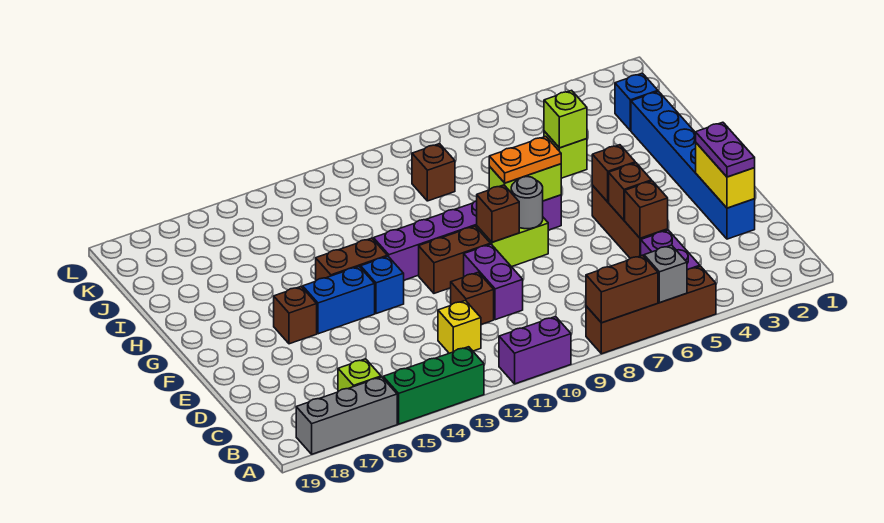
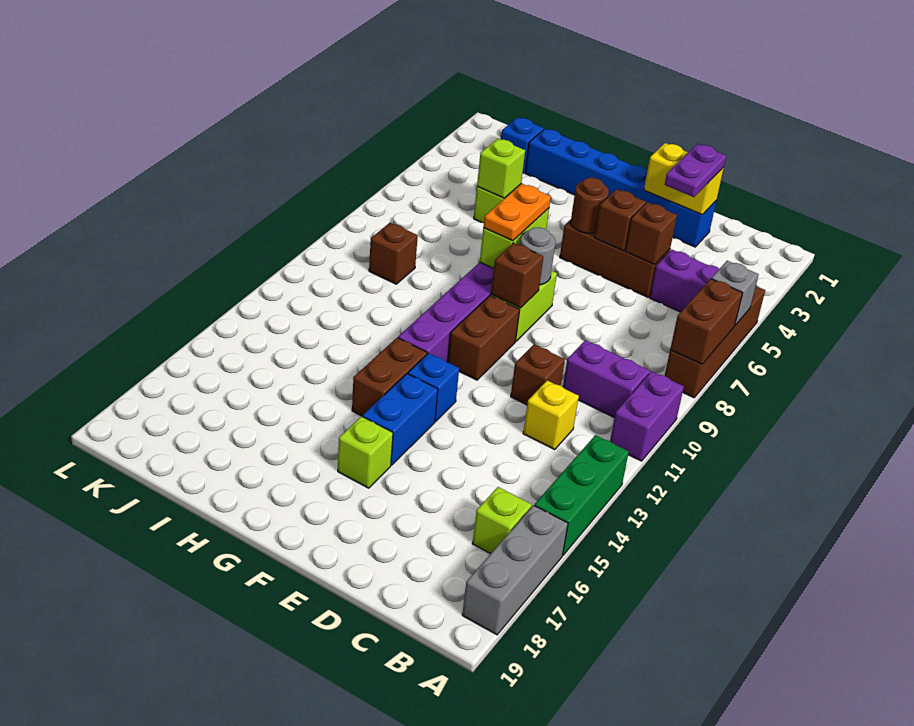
purple plate D2:E2 level 3 -> purple plate D2:D3 level 3
purple brick D10:E10 level 1 -> purple brick B10:C10 level 1
brown brick F5 level 2 -> brown round brick F5 level 2
brown brick F16 level 1 -> lime brick F16 level 1

